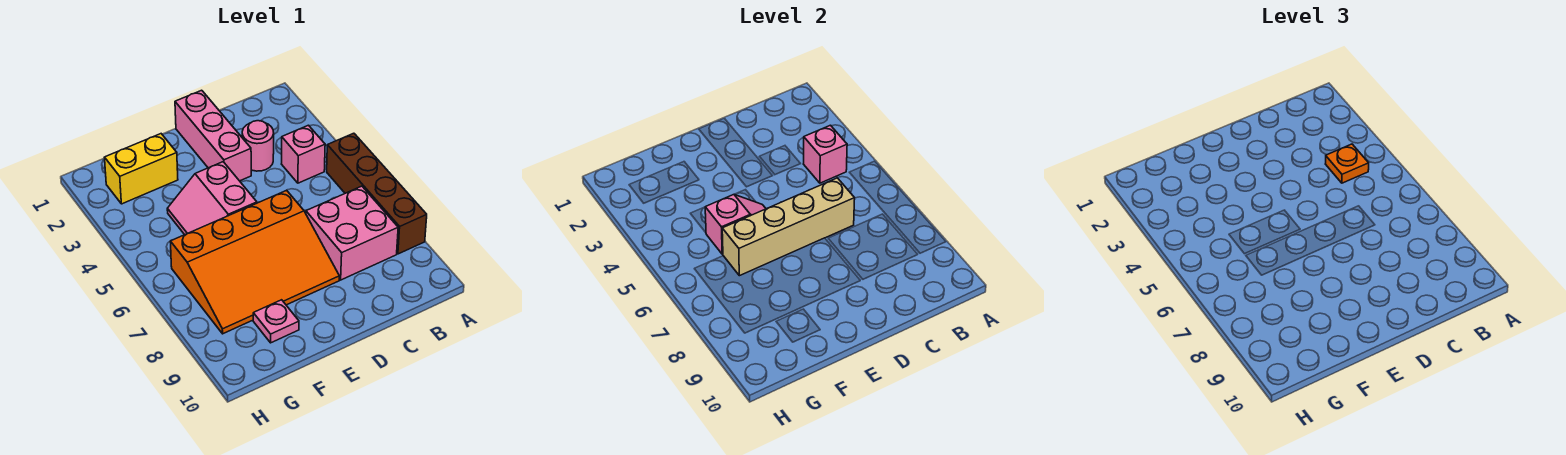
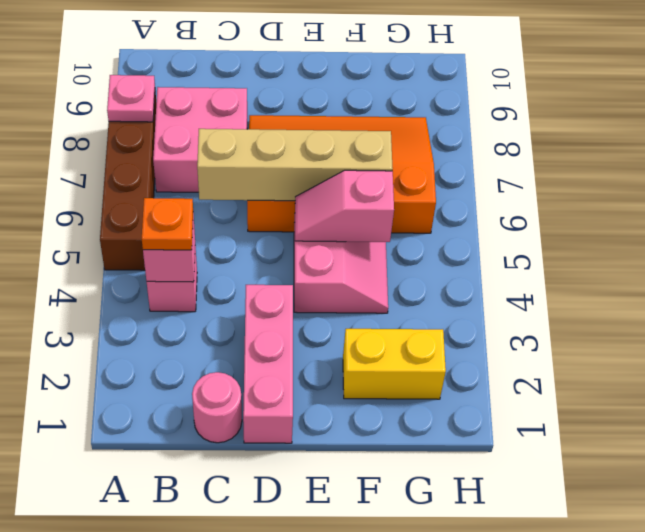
pink round brick C3 level 1 -> pink round brick C1 level 1
pink plate F9 level 1 -> pink plate A8 level 2

